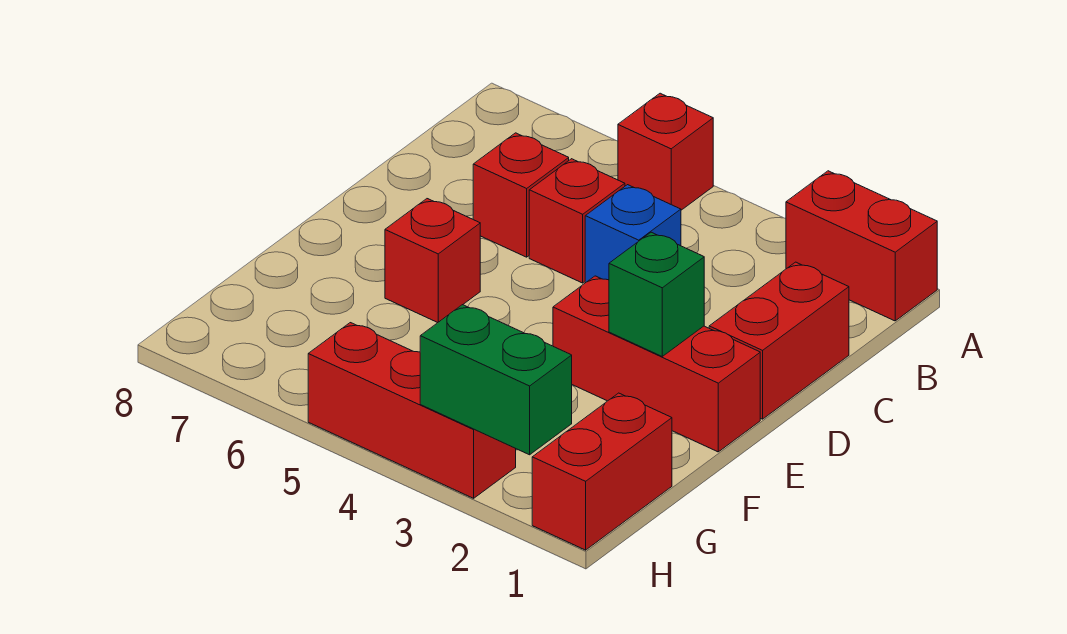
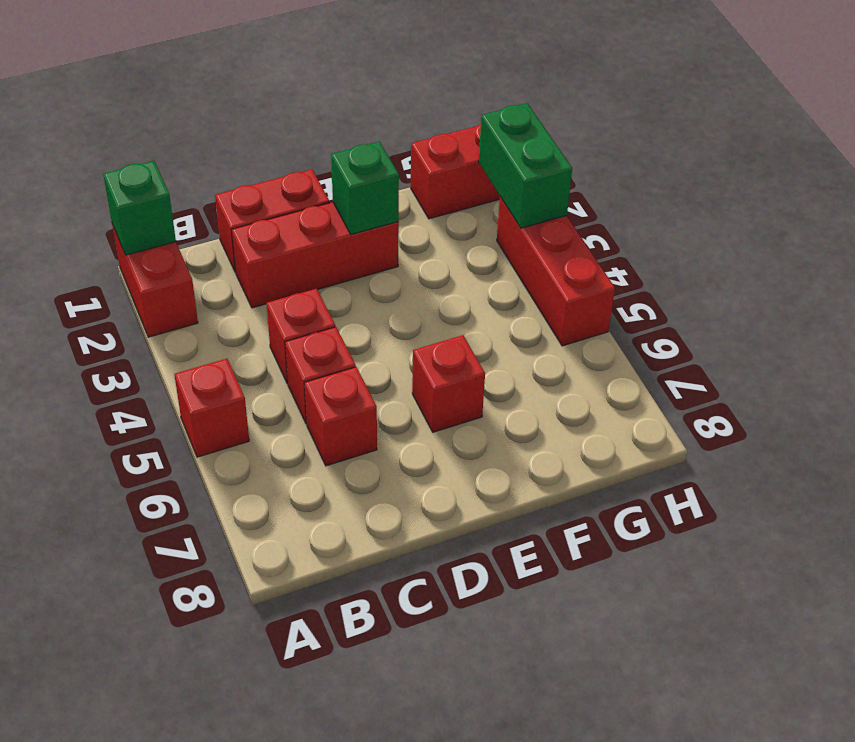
none -> green brick A1 level 2
blue brick C4 level 1 -> red brick C4 level 1
red brick E1:E3 level 1 -> red brick C2:E2 level 1

